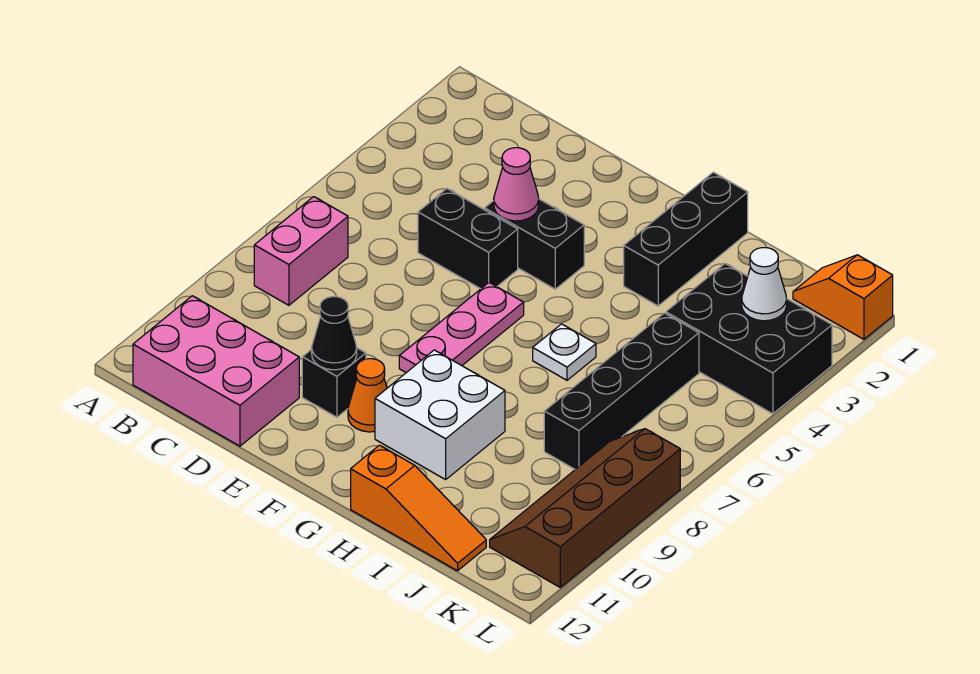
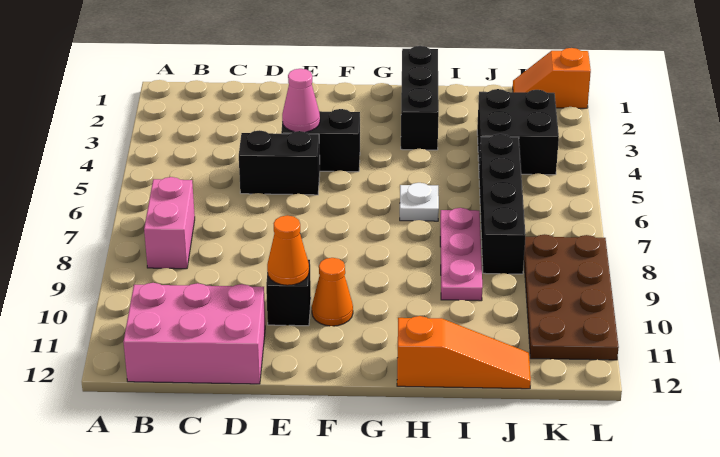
black cone E10 level 2 -> orange cone E10 level 2
pink plate F6:F8 level 1 -> pink plate I7:I9 level 1
white brick G9:H10 level 1 -> none
black brick J3:L4 level 1 -> black brick J3:K4 level 1
white cone K3 level 2 -> none
brown slope K8:L11 level 1 top L -> brown plate K8:L11 level 1

